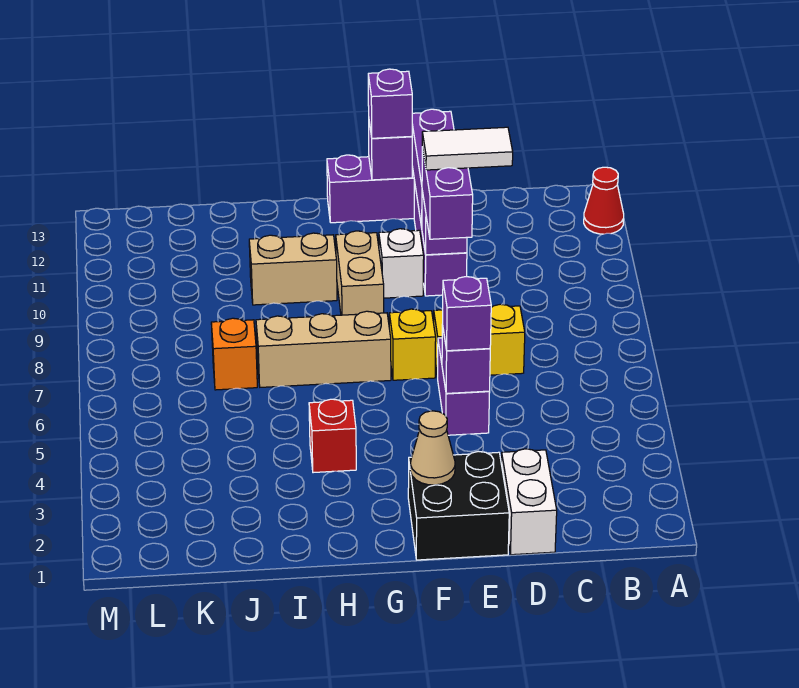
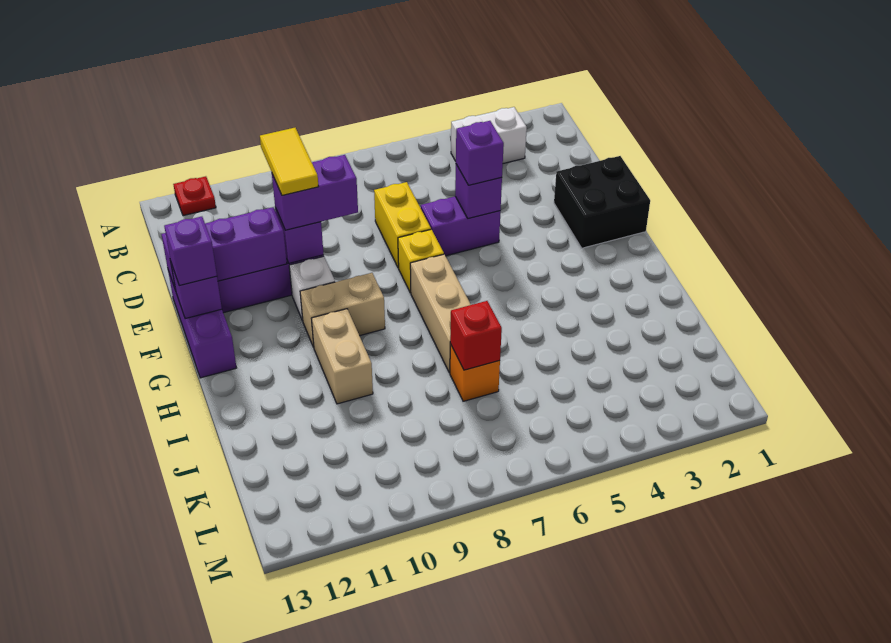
red cone A12 level 1 -> red plate A12 level 1
white brick D1:D2 level 1 -> white brick B3:B4 level 1
white tile D10:E10 level 4 -> yellow tile D10:E10 level 4
tan cone F2 level 2 -> none
red brick H4 level 1 -> red brick J7 level 2

